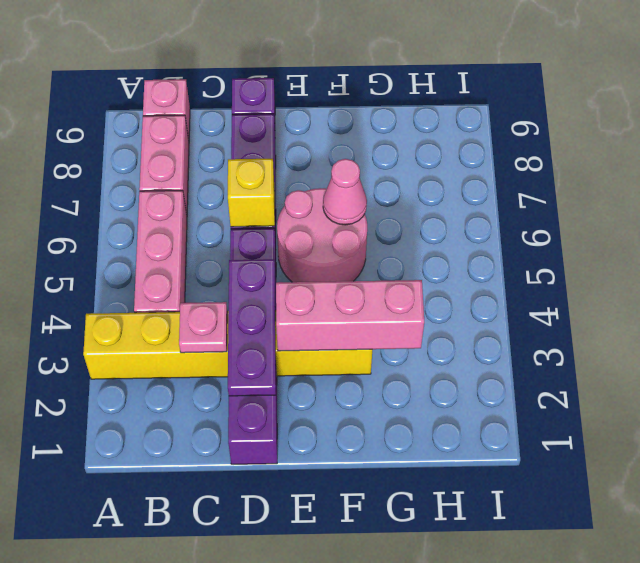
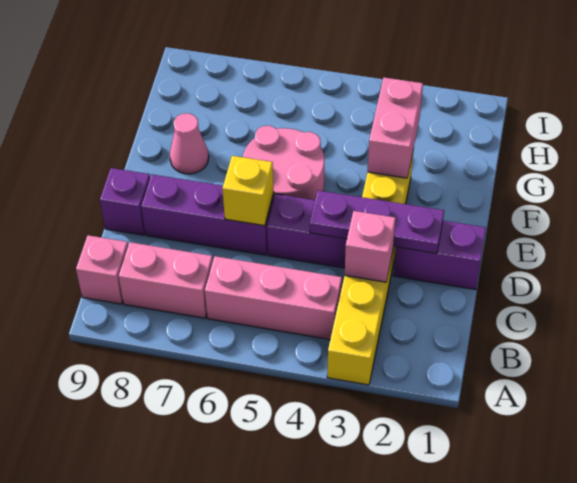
pink plate C3 level 2 -> pink brick C3 level 2
pink brick E3:G3 level 2 -> pink brick F3:G3 level 2
pink cone F6 level 2 -> pink cone F8 level 1

